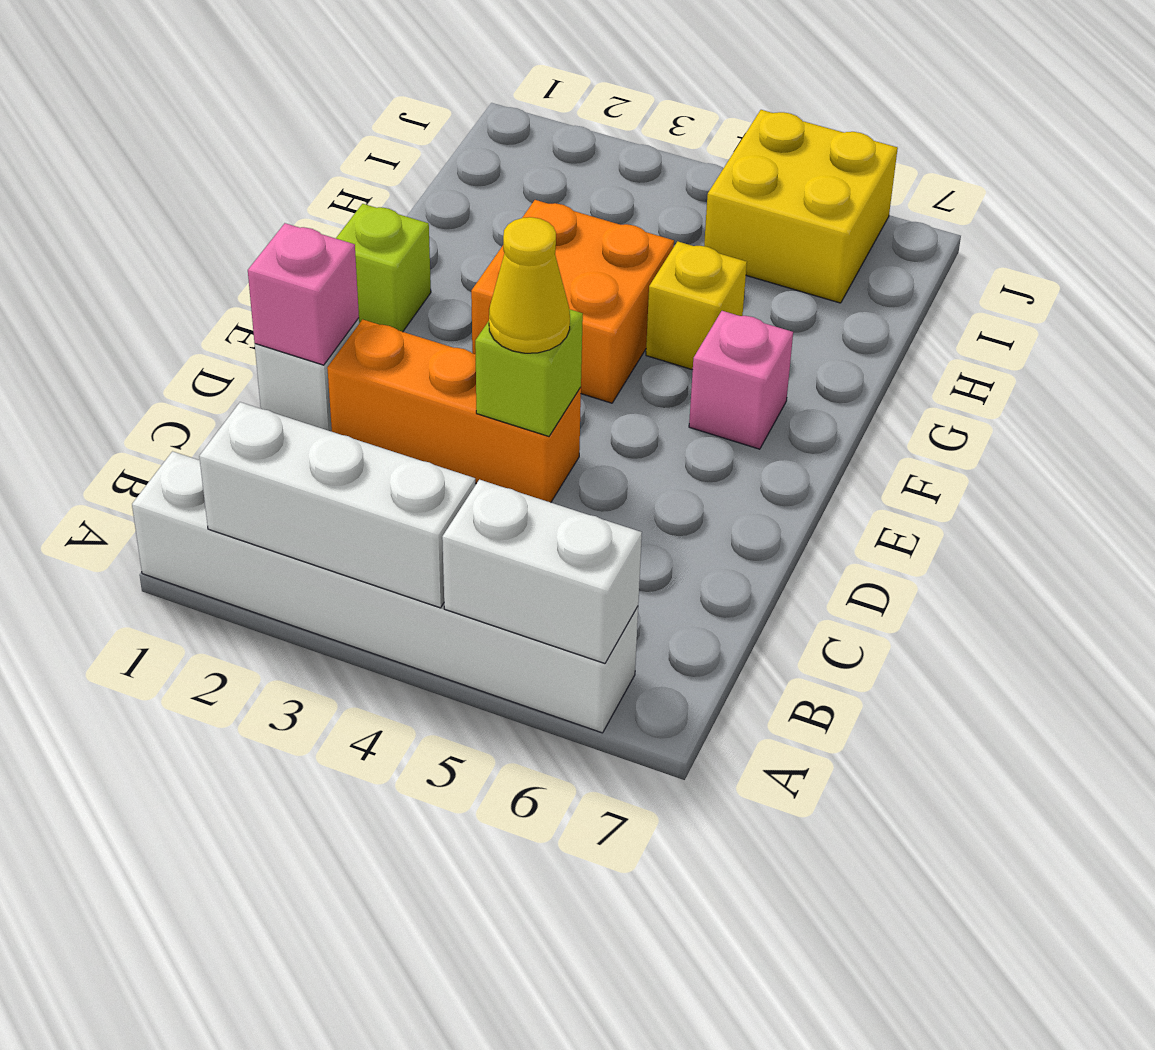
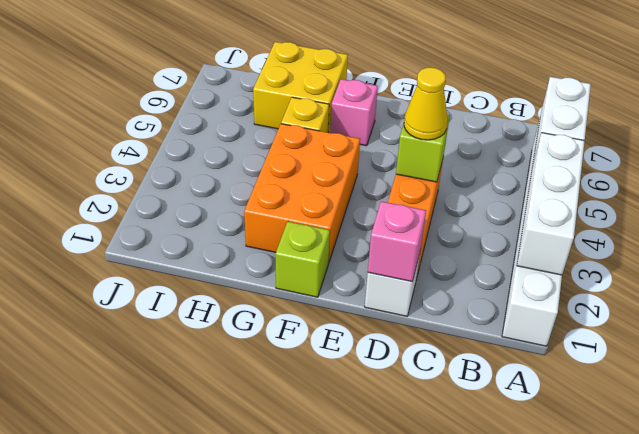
orange brick F3:G4 level 1 -> orange brick F2:G4 level 1
yellow brick I5:J6 level 1 -> yellow brick G6:H7 level 1

